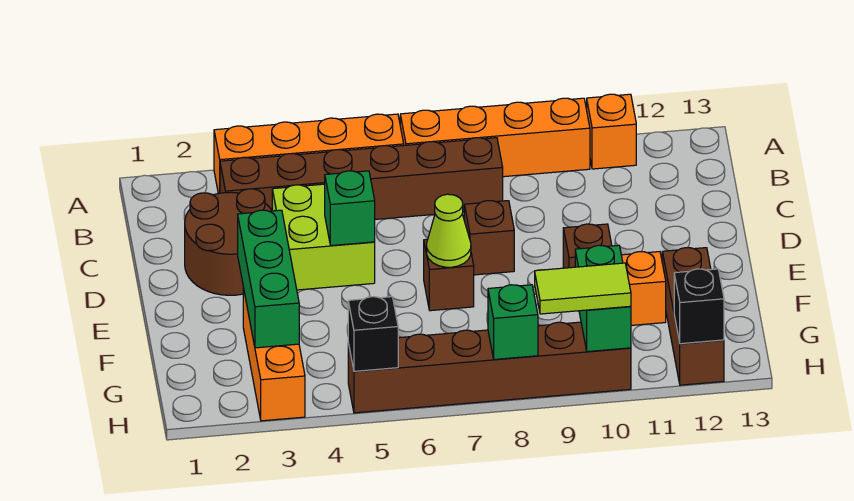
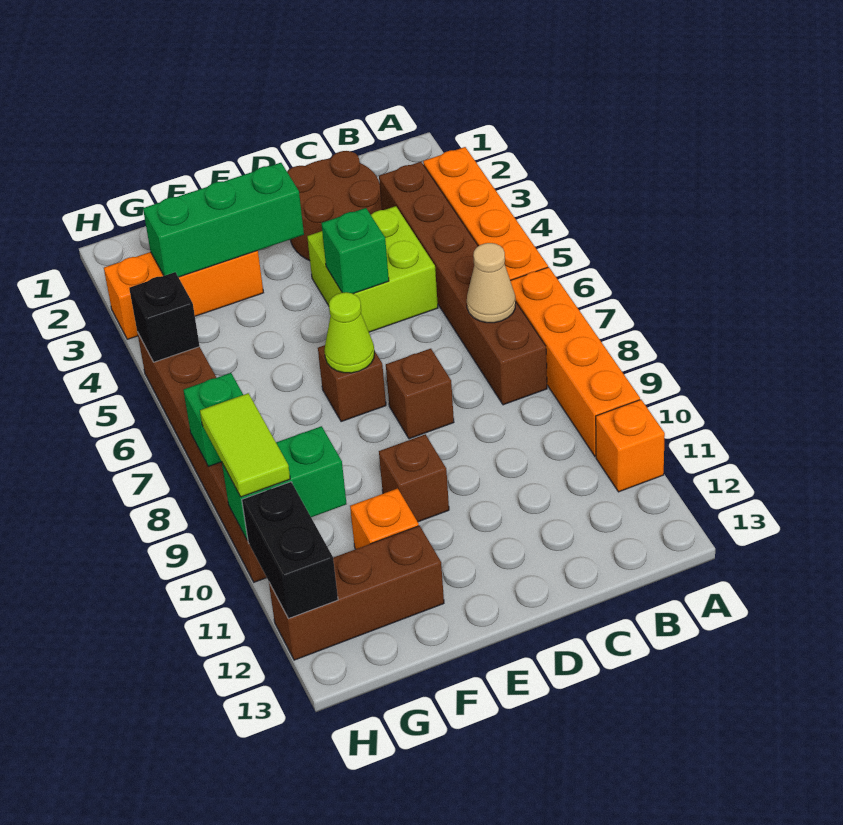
none -> tan cone B7 level 2
black brick H12 level 2 -> black brick H11:H12 level 2

